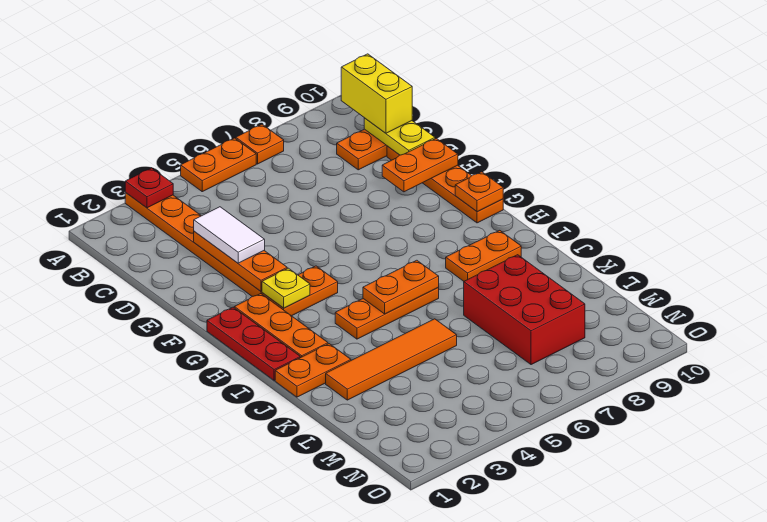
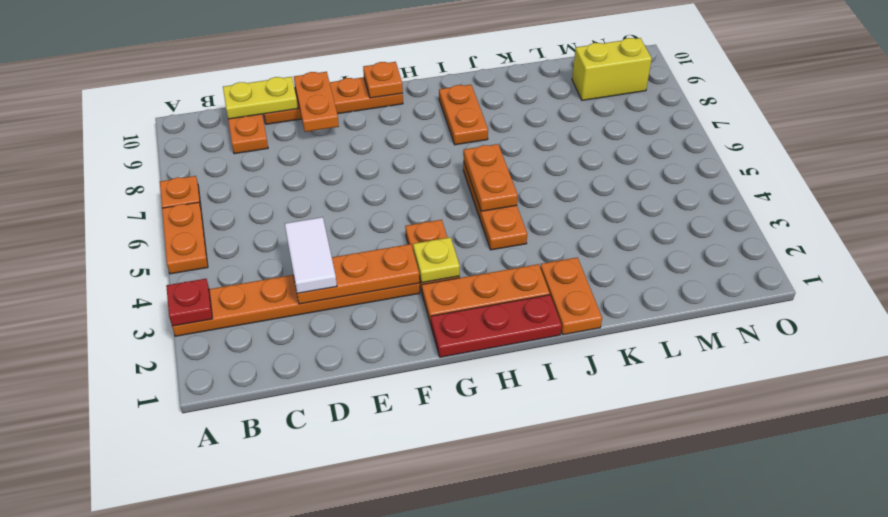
yellow brick B10:C10 level 3 -> yellow brick M9:N9 level 1
white tile D3:E3 level 3 -> white tile D3:D4 level 3
orange tile K2:K5 level 1 -> none
red brick K7:M8 level 1 -> none

